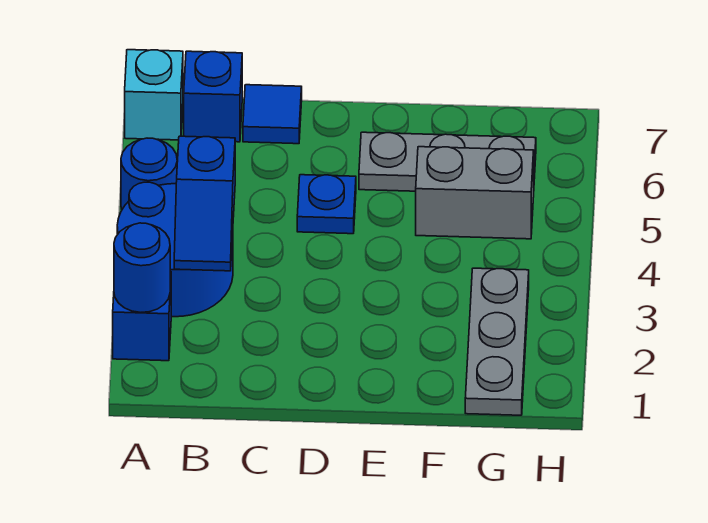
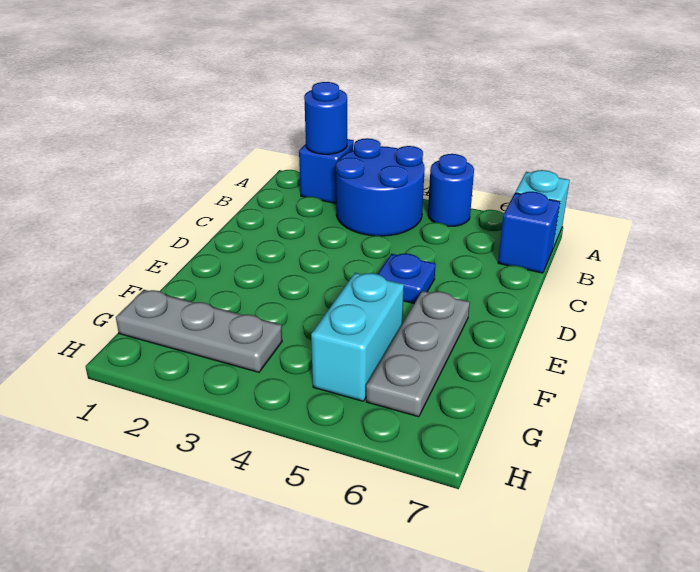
blue slope B3:B4 level 2 top 4 -> none
blue tile C7 level 1 -> none
grey brick F5:G5 level 1 -> cyan brick F5:G5 level 1

